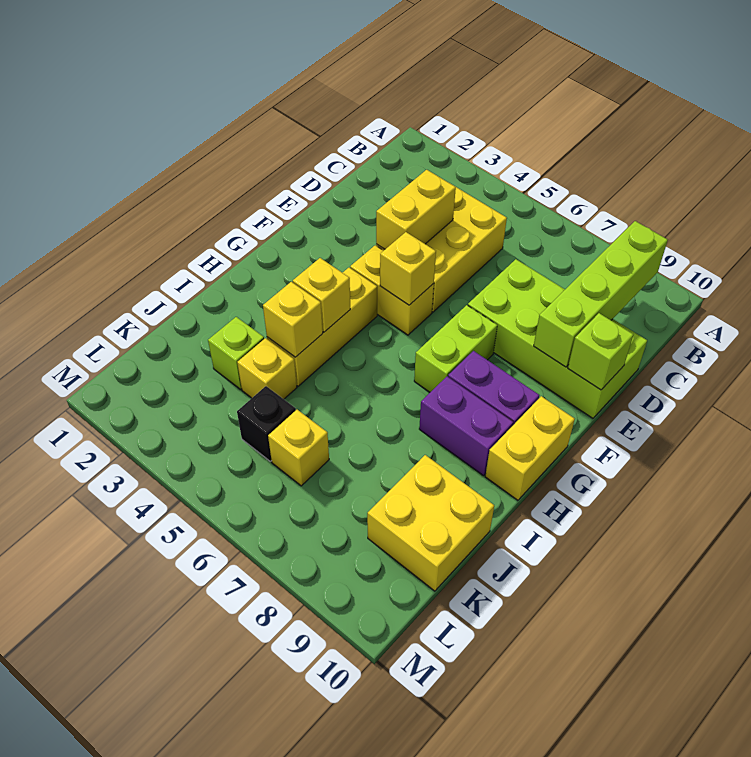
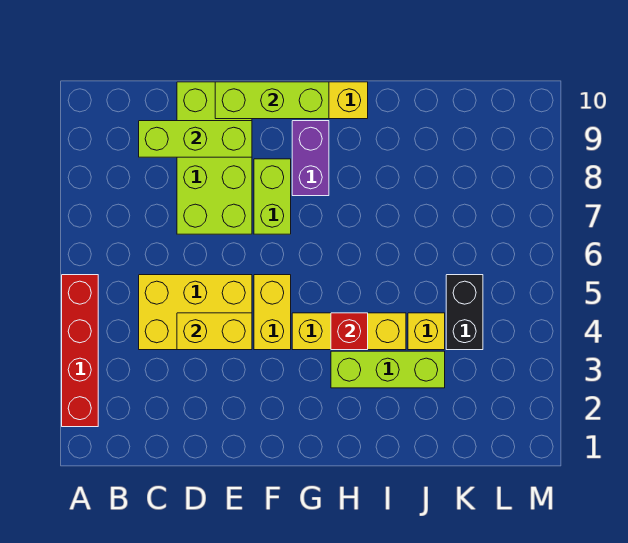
none -> red brick A2:A5 level 1
lime brick B9:E9 level 2 -> lime brick C9:E9 level 2
lime brick E10 level 2 -> lime brick E10:G10 level 2
yellow brick F5 level 2 -> none
lime brick F7:G7 level 1 -> lime brick F7:F8 level 1
yellow brick H4 level 2 -> red brick H4 level 2
purple brick H8:H9 level 1 -> none
yellow brick I4 level 2 -> none
lime brick J3 level 1 -> lime brick H3:J3 level 1
yellow brick J9:K10 level 1 -> none
black brick K5 level 1 -> black brick K4:K5 level 1
yellow brick K6 level 1 -> none

